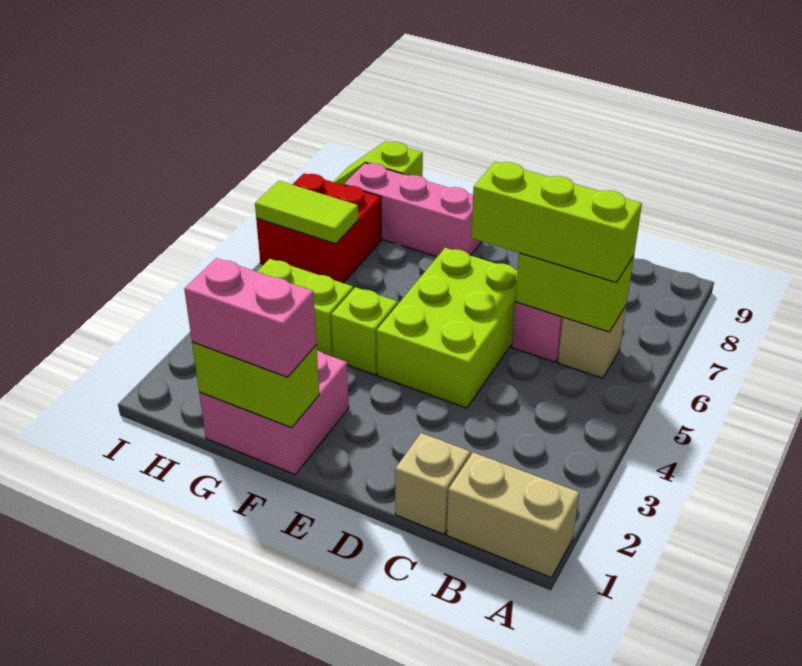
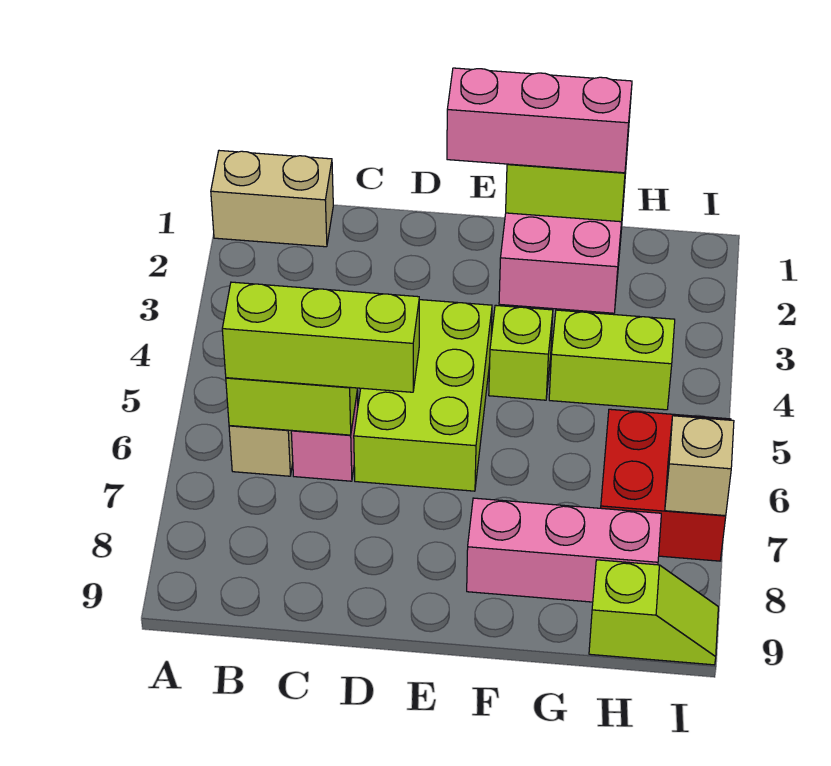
tan brick C1 level 1 -> tan brick I7 level 2
pink brick F1:G1 level 3 -> pink brick E1:G1 level 3
lime tile H6:I6 level 2 -> none

